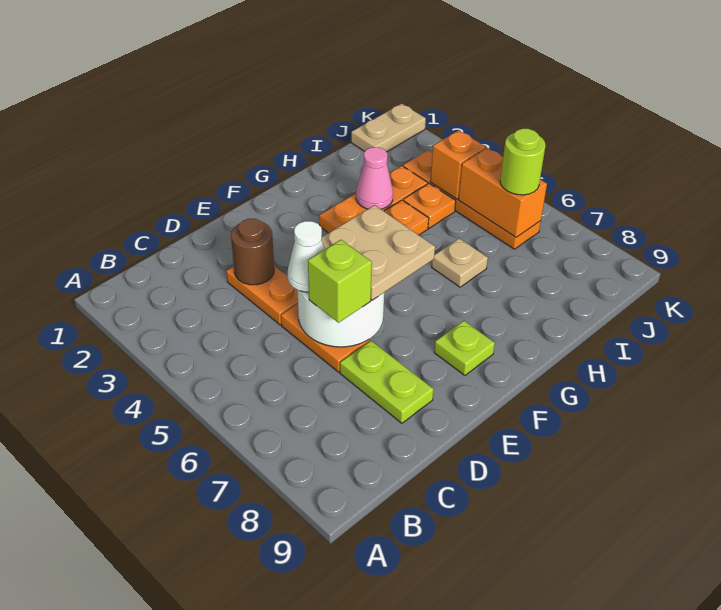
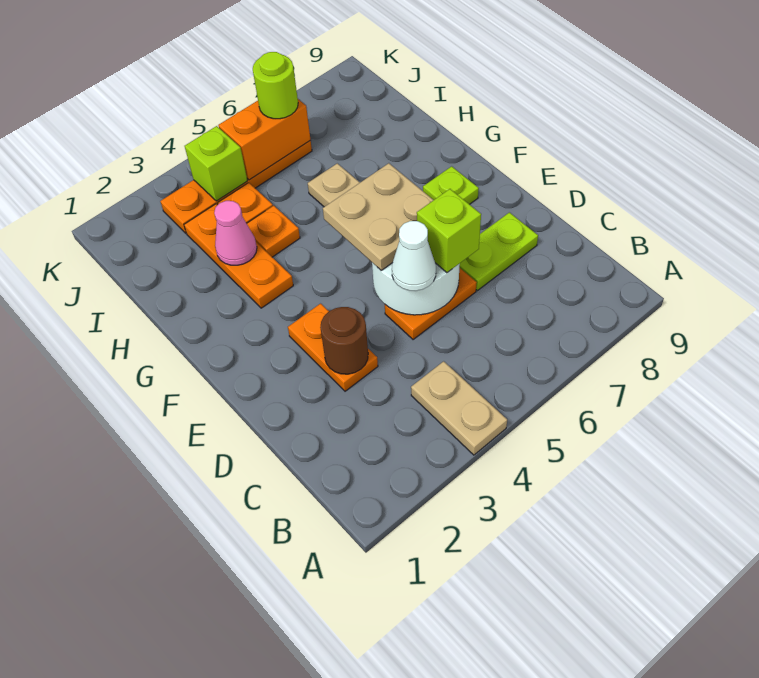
orange plate D3:D4 level 1 -> orange plate D3:E3 level 1
tan plate J1:K1 level 1 -> tan plate A4:B4 level 1
orange brick J4 level 2 -> lime brick J4 level 2

